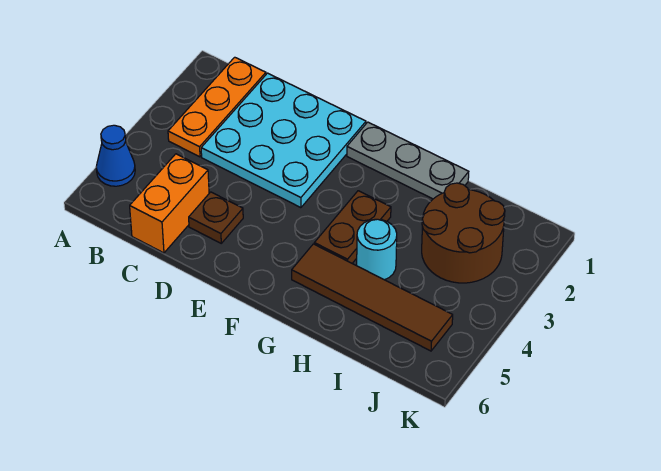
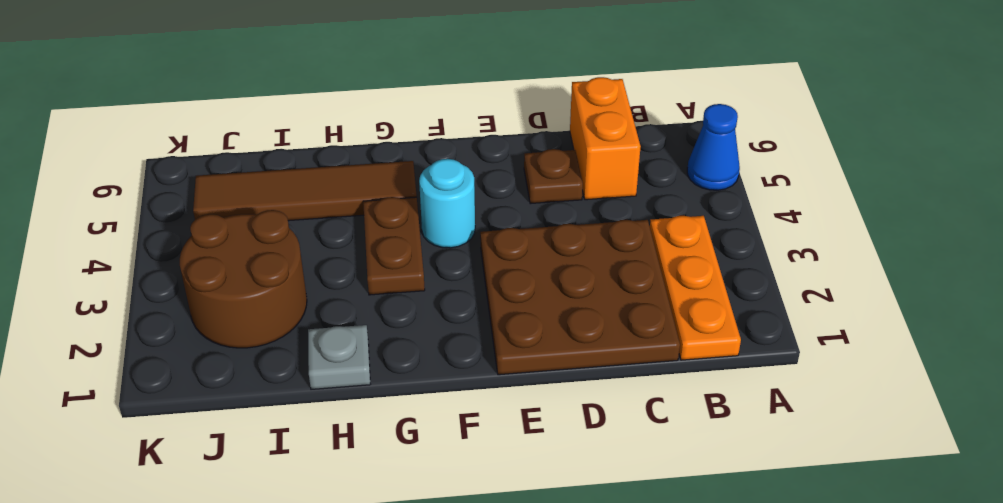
cyan plate C1:E3 level 1 -> brown plate C1:E3 level 1
grey plate F1:H1 level 1 -> grey plate H1 level 1
cyan round brick H4 level 1 -> cyan round brick F4 level 1

